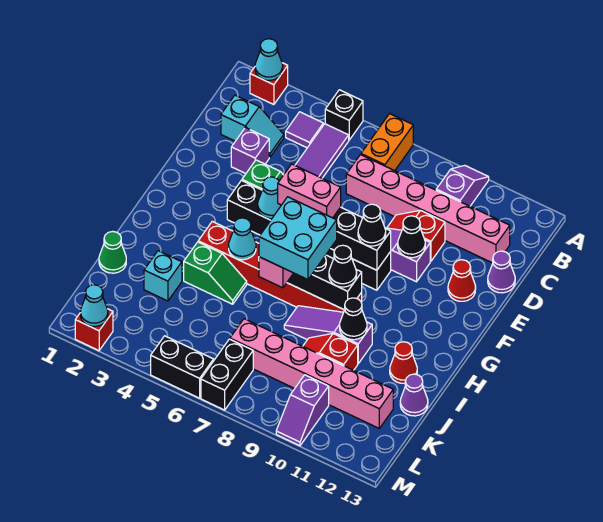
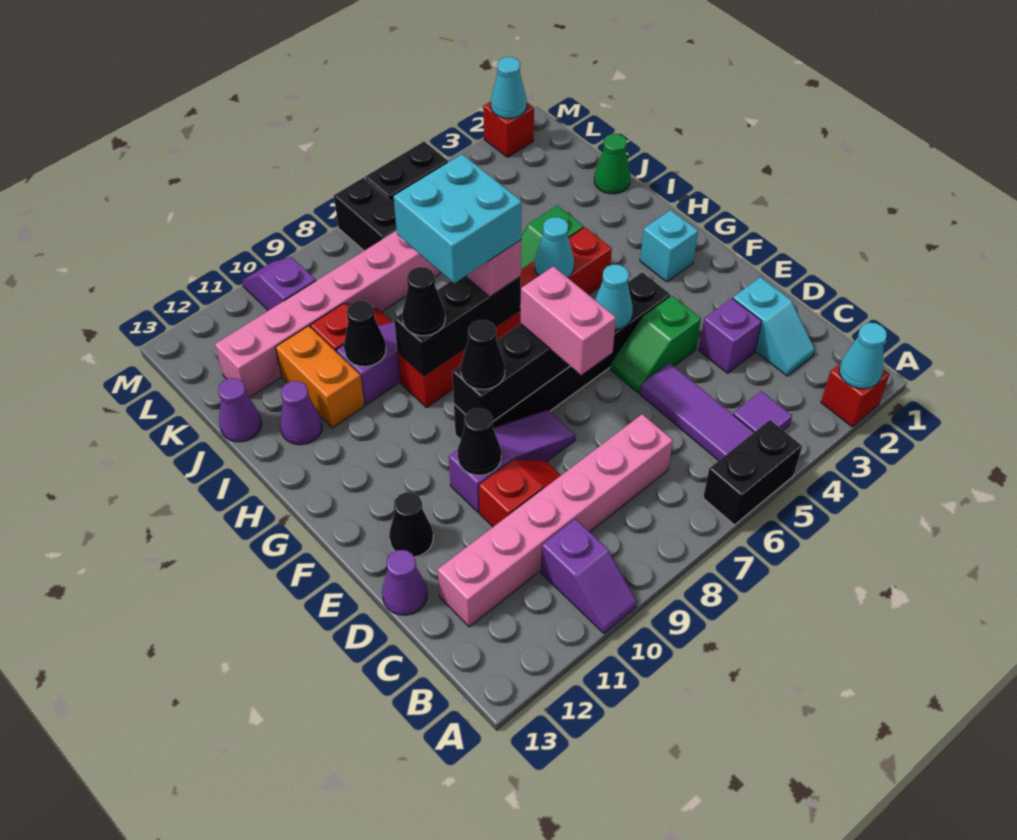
black brick A5 level 1 -> black brick A5:A6 level 1
orange brick A7:B7 level 1 -> orange brick I11:J11 level 1
cyan slope C2:C3 level 1 top 2 -> cyan slope C2:D2 level 1 top D
red cone E12 level 1 -> black cone E12 level 1
pink brick F6:F7 level 3 -> pink brick E7:F7 level 3
red cone I12 level 1 -> purple cone I12 level 1
cyan brick J3 level 1 -> cyan brick G2 level 1

